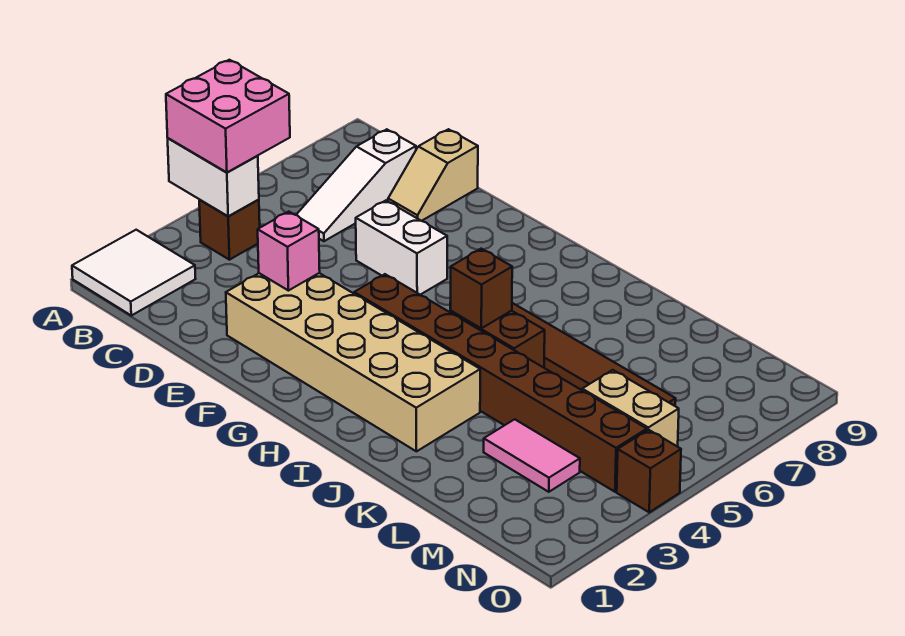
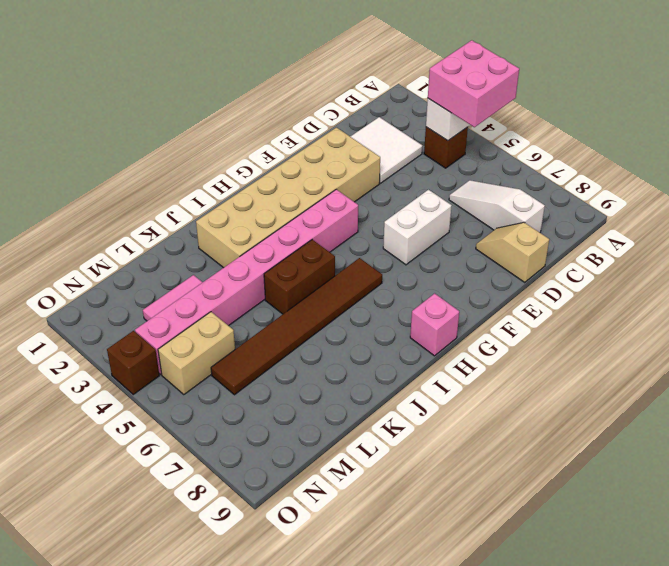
white tile A1:B2 level 1 -> white tile C2:D3 level 1
pink brick E3 level 2 -> pink brick H9 level 1
brown brick G4:N4 level 1 -> pink brick G4:N4 level 1
brown brick I5 level 2 -> none

